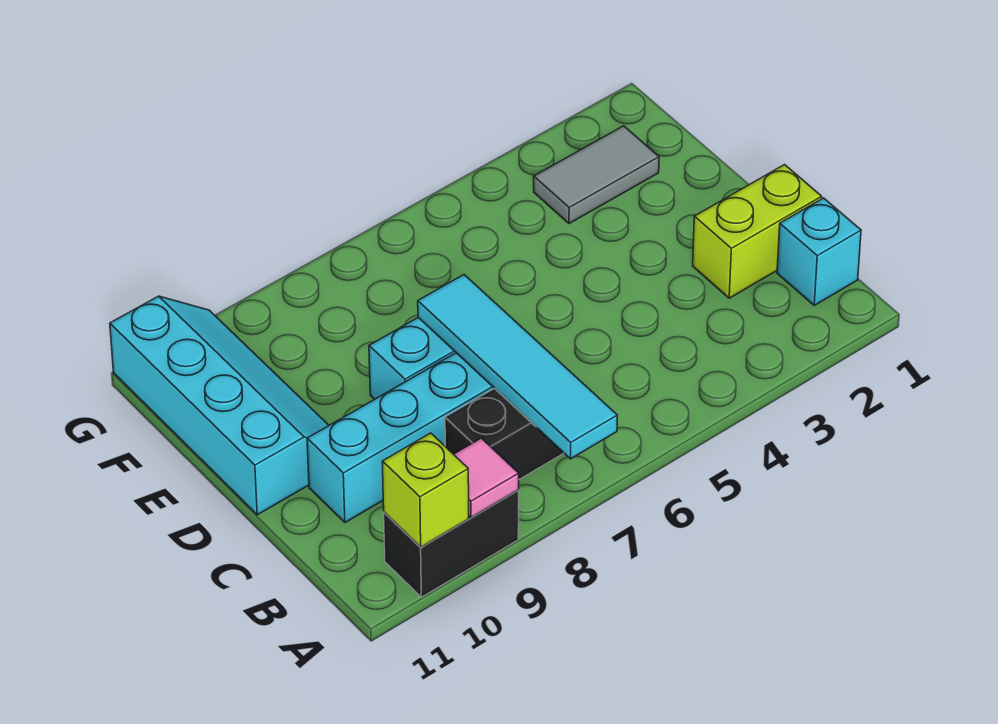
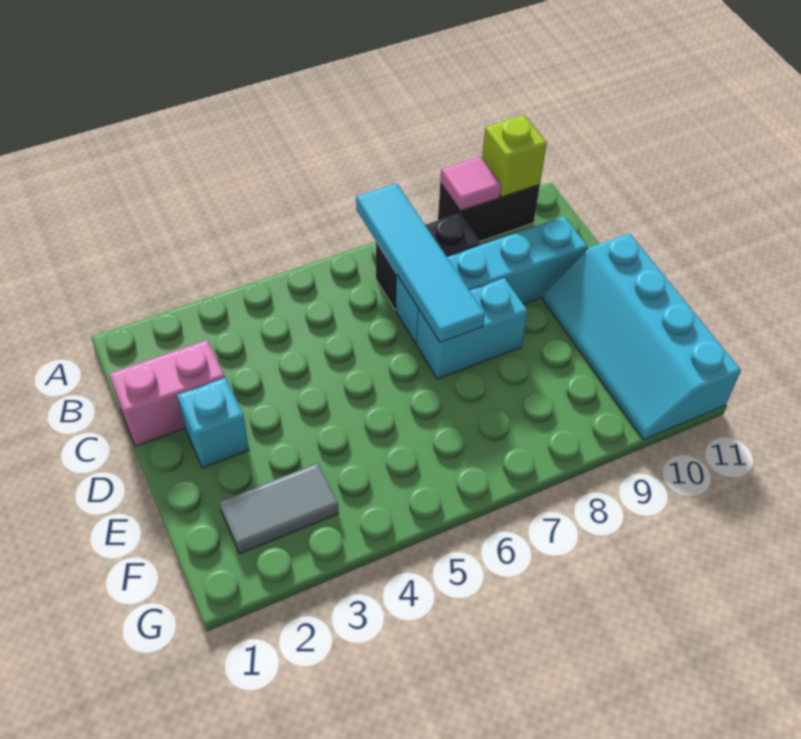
cyan brick B1 level 1 -> cyan brick D2 level 1
lime brick C1:C2 level 1 -> pink brick C1:C2 level 1

